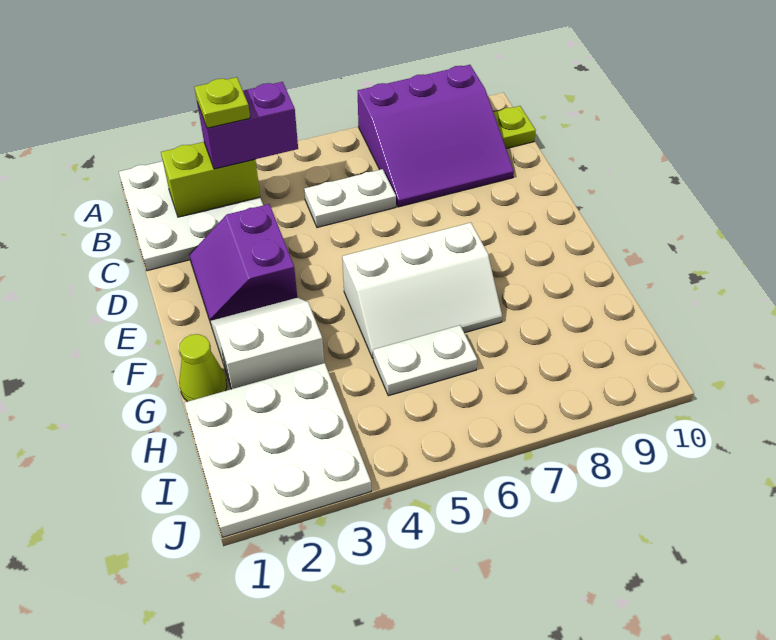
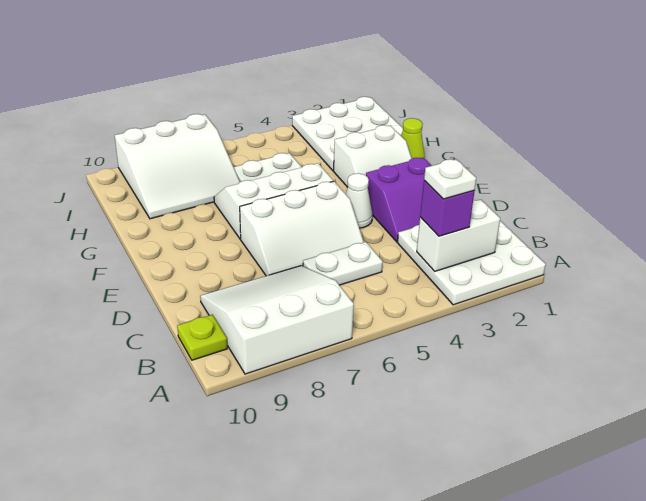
purple slope A7:C9 level 1 top A -> white slope A7:C9 level 1 top A
lime brick B2:B3 level 2 -> white brick B2:B3 level 2
purple brick B3:B4 level 3 -> purple brick B3 level 3
lime plate B3 level 4 -> white plate B3 level 4
purple slope D2:E3 level 1 top 3 -> purple slope D2:E3 level 1 top E
none -> white slope D5:E7 level 1 top E
none -> white cone E4 level 1
none -> white slope H7:J9 level 1 top J

